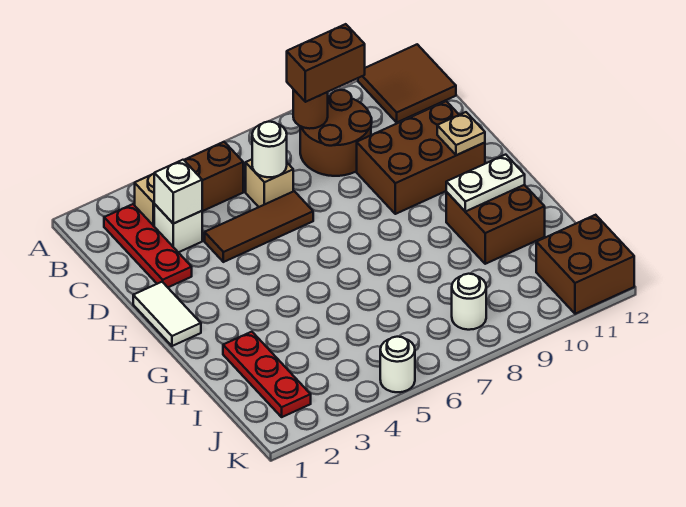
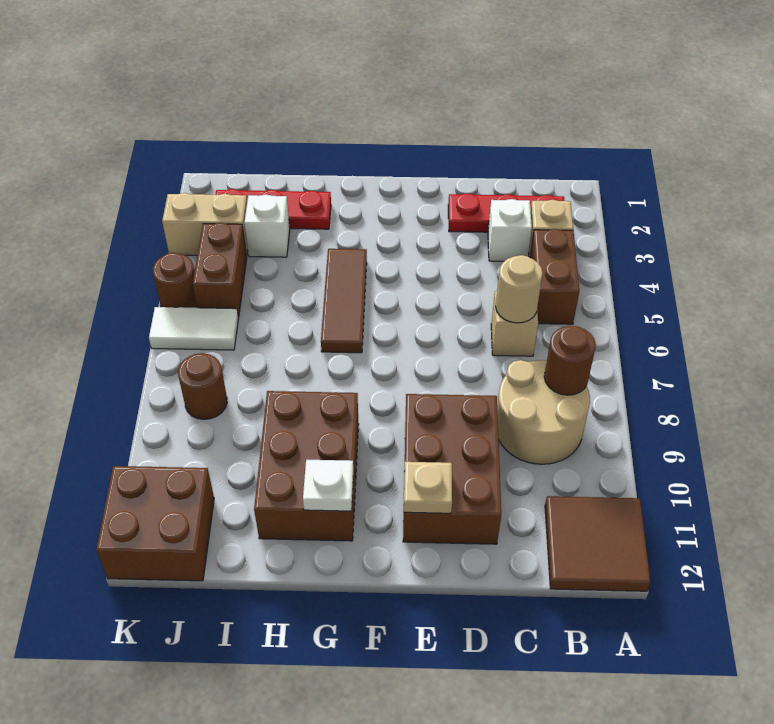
brown round brick B8:C9 level 1 -> tan round brick B8:C9 level 1
brown brick B8:B9 level 3 -> brown brick J4:J5 level 1
white brick C3 level 2 -> white brick I3 level 1
white round brick C6 level 2 -> tan round brick C6 level 2
brown tile D4:D6 level 1 -> brown tile G4:G6 level 1
white tile E1:F1 level 1 -> white tile J6:K6 level 1
brown brick G10:H11 level 1 -> brown brick G9:H11 level 1
white plate G10:G11 level 2 -> white plate G11 level 2
none -> tan brick J3:K3 level 1
white round brick J8 level 1 -> brown round brick J8 level 1
white round brick K5 level 1 -> brown round brick K5 level 1

